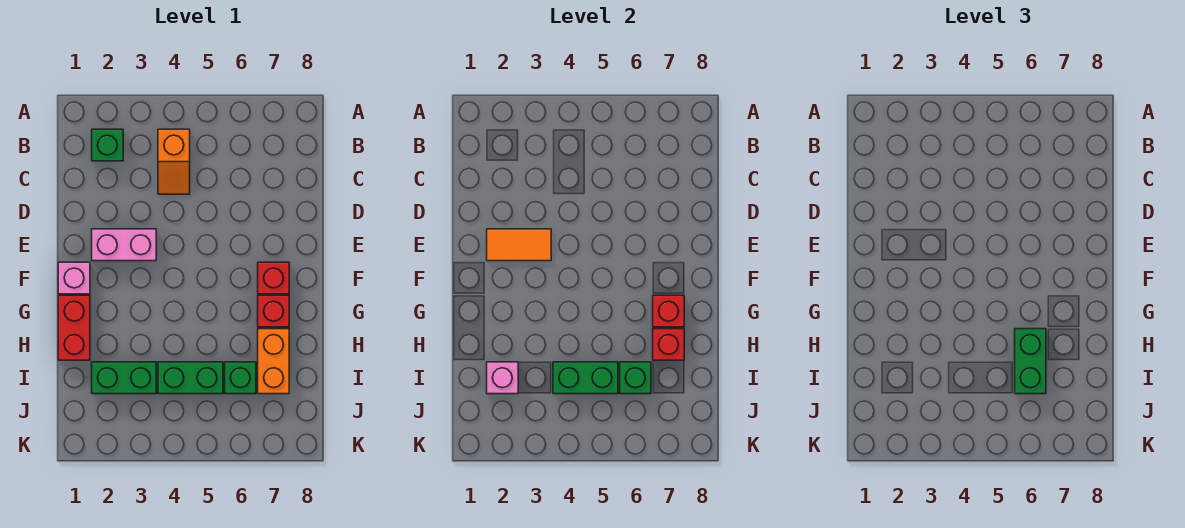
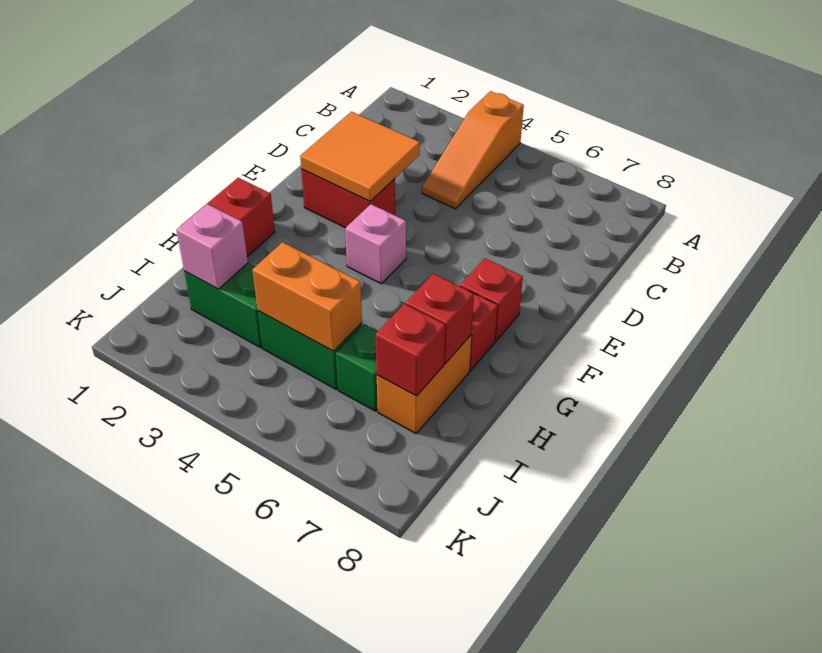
green brick B2 level 1 -> none
orange slope B4:C4 level 1 top B -> orange slope A4:C4 level 1 top A
pink brick E2:E3 level 1 -> red brick E2:E3 level 1
orange tile E2:E3 level 2 -> orange tile D2:E3 level 2
pink brick F1 level 1 -> pink brick F4 level 1
red brick G7 level 2 -> red brick I7 level 2
green brick H6:I6 level 3 -> none
green brick I4:I5 level 2 -> orange brick I4:I5 level 2
green brick I6 level 2 -> none

